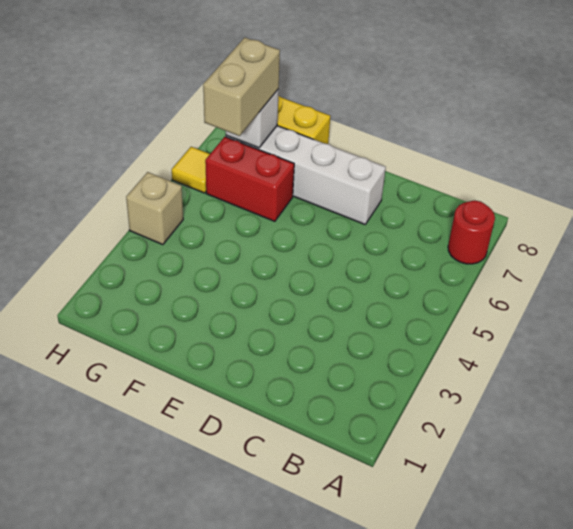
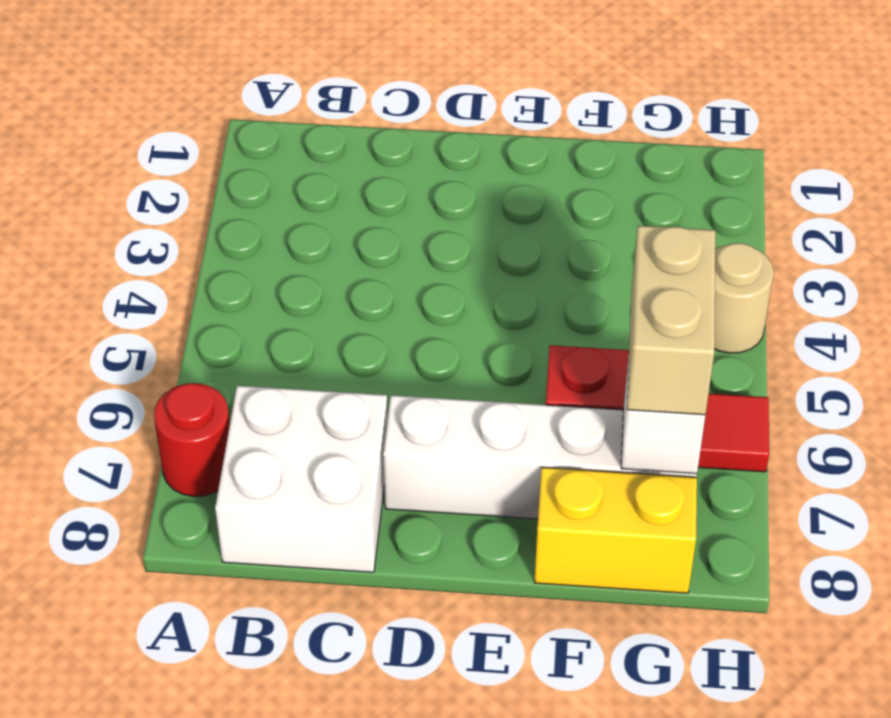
none -> white brick B7:C8 level 1
tan brick H4 level 1 -> tan round brick H4 level 1
yellow tile H6 level 1 -> red tile H6 level 1

